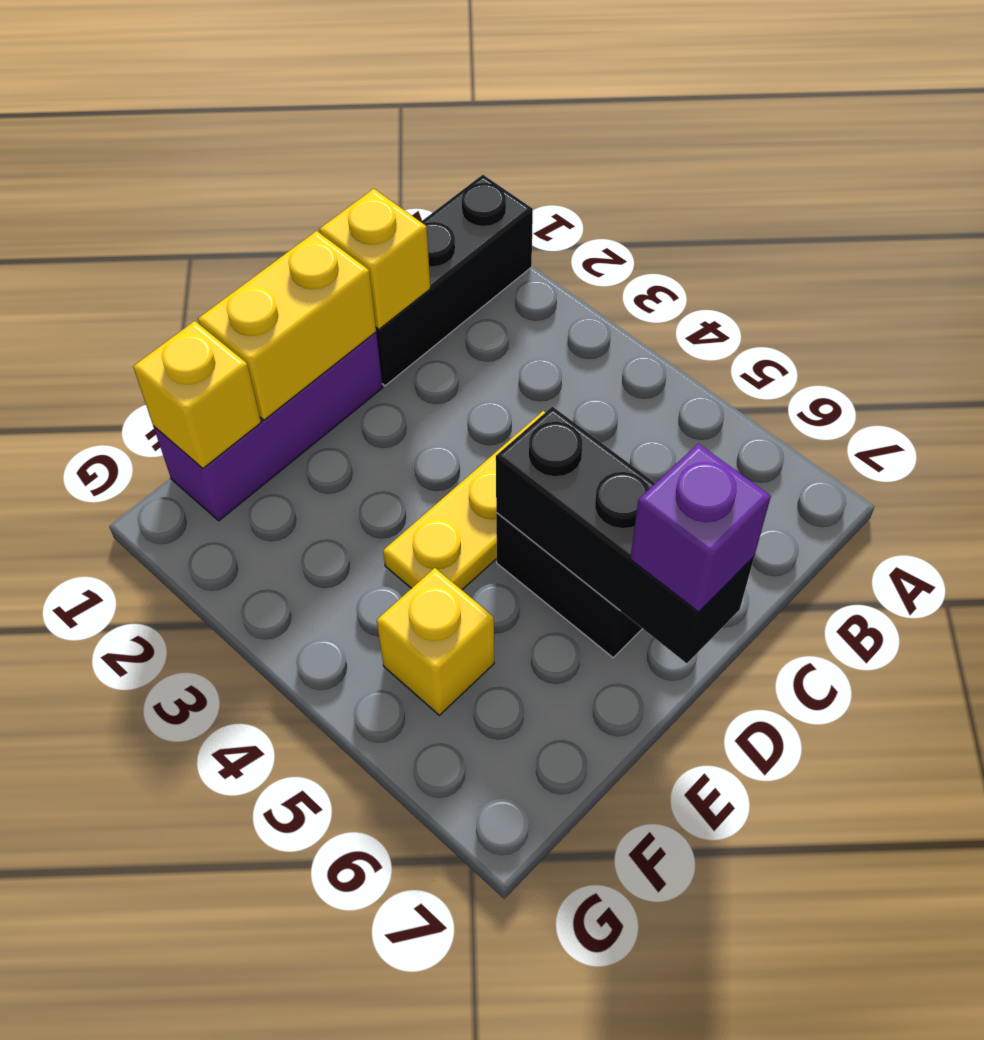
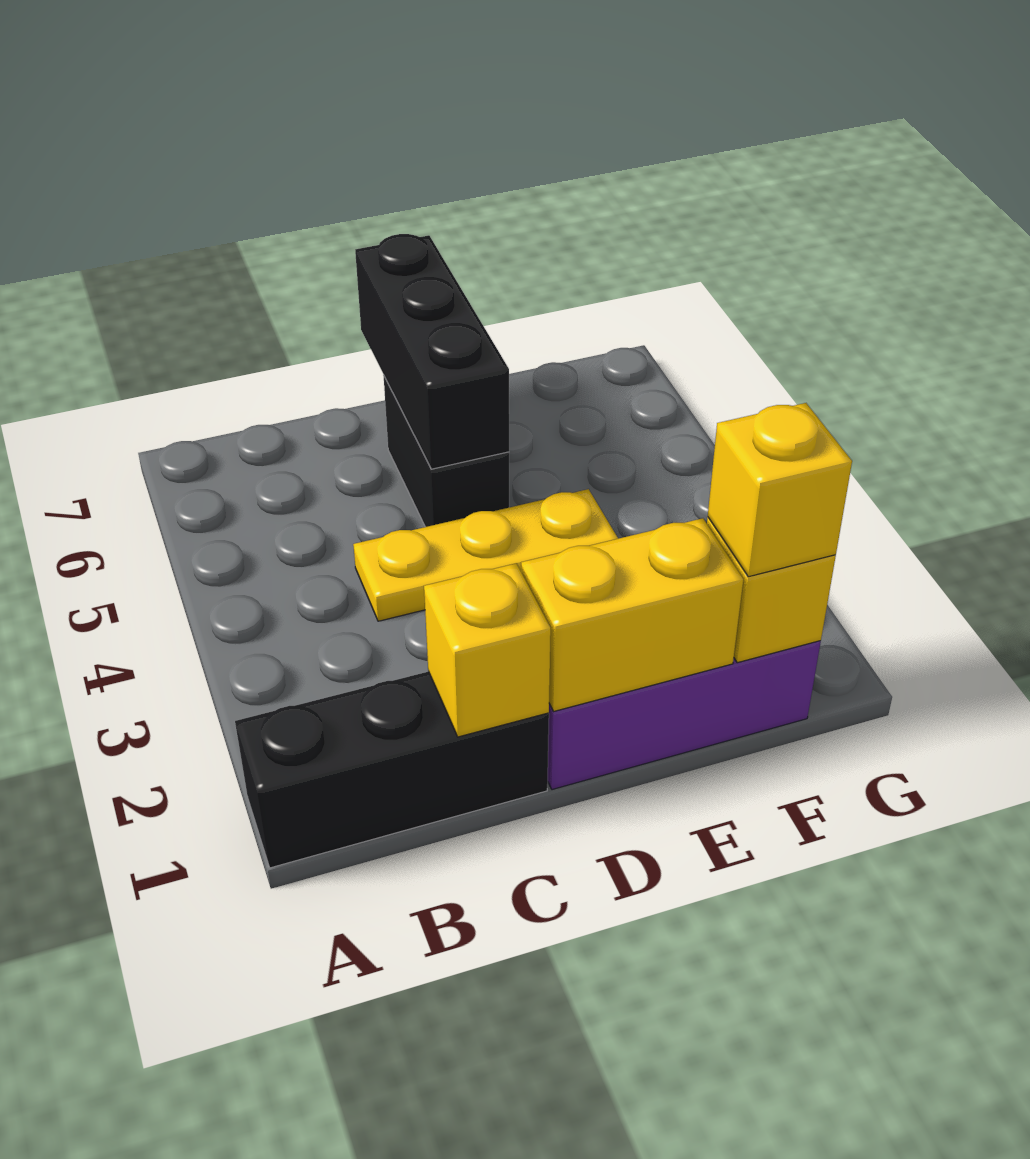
purple brick D7 level 3 -> none
yellow brick F5 level 1 -> yellow brick F1 level 3

